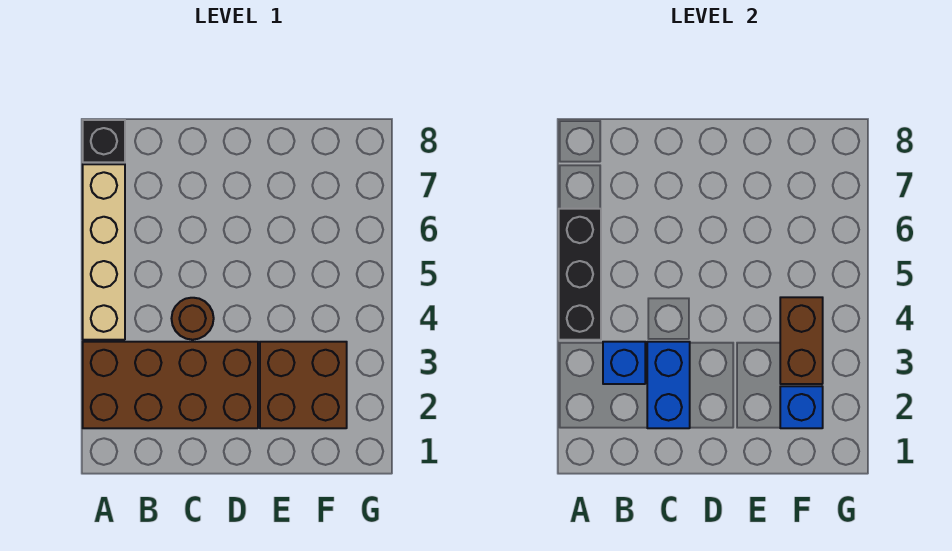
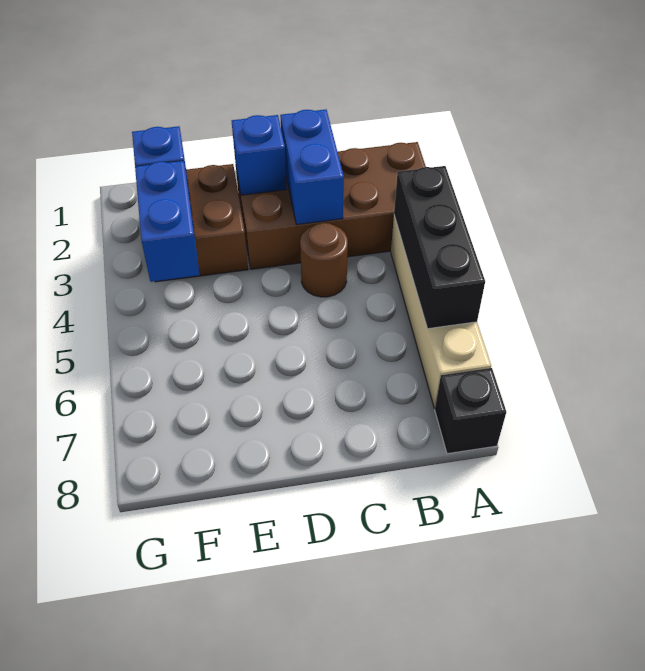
blue brick B3 level 2 -> blue brick D2 level 2
brown brick F3:F4 level 2 -> blue brick F3:F4 level 2

